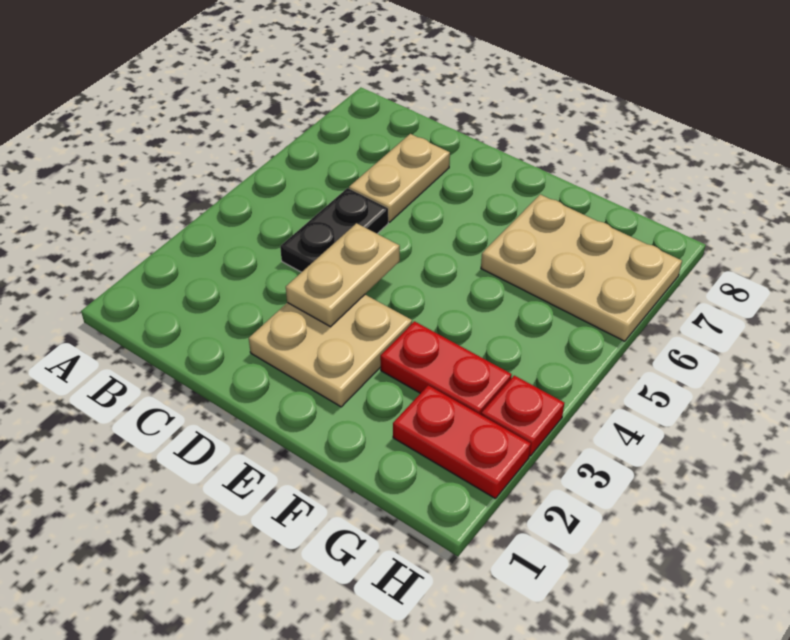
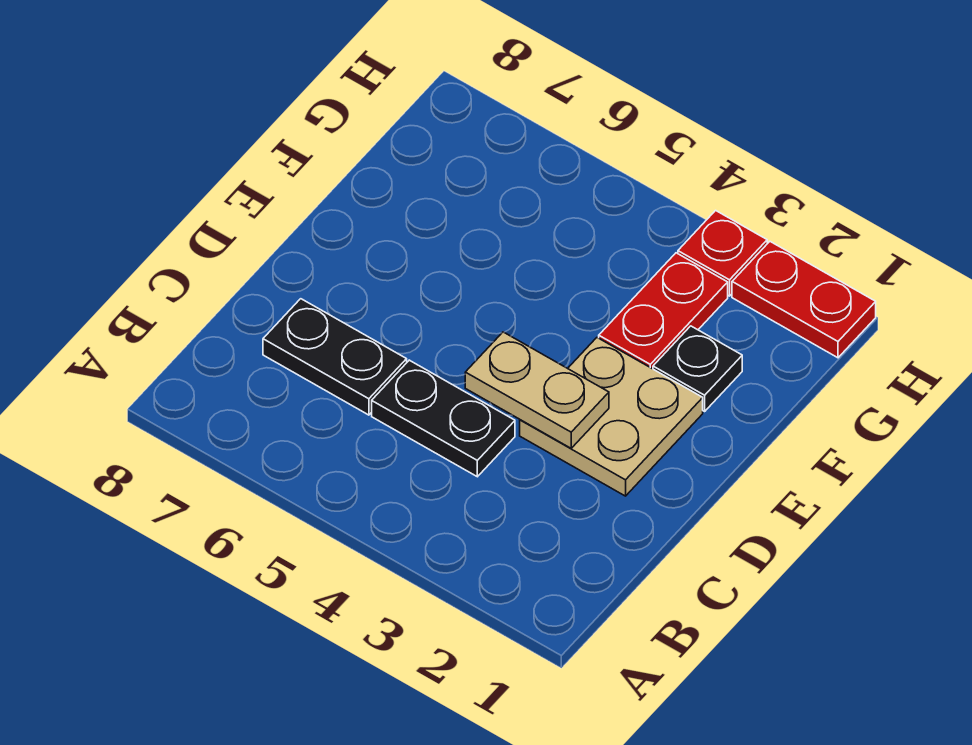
tan plate C6:C7 level 1 -> black plate C6:C7 level 1
none -> black plate F2 level 1
tan plate F6:H7 level 1 -> none
red plate G2:H2 level 1 -> red plate H1:H2 level 1

